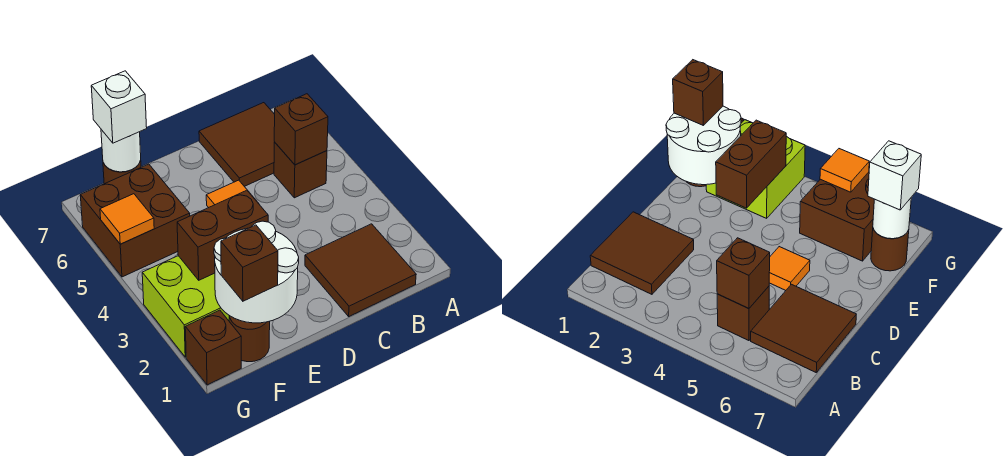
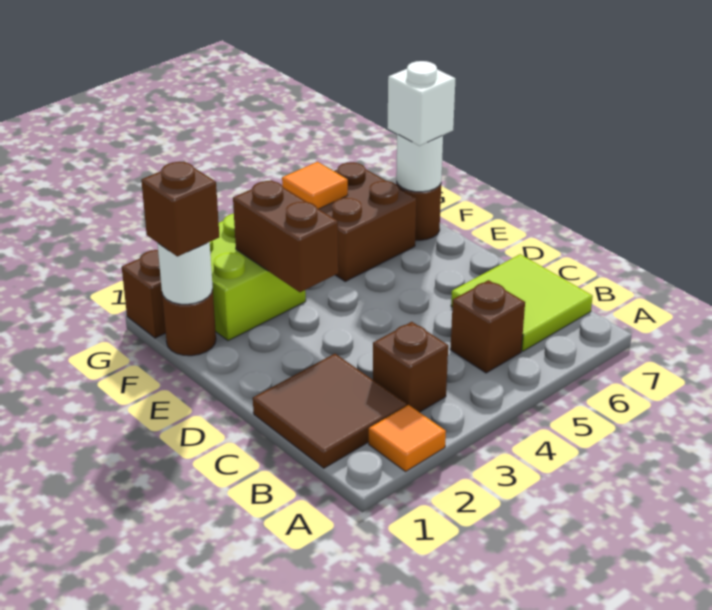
brown brick B5 level 2 -> brown brick B3 level 1
brown tile B6:C7 level 1 -> lime tile B6:C7 level 1
orange tile D5 level 1 -> orange tile A2 level 1
white round brick E1:F2 level 2 -> white round brick F1 level 2

